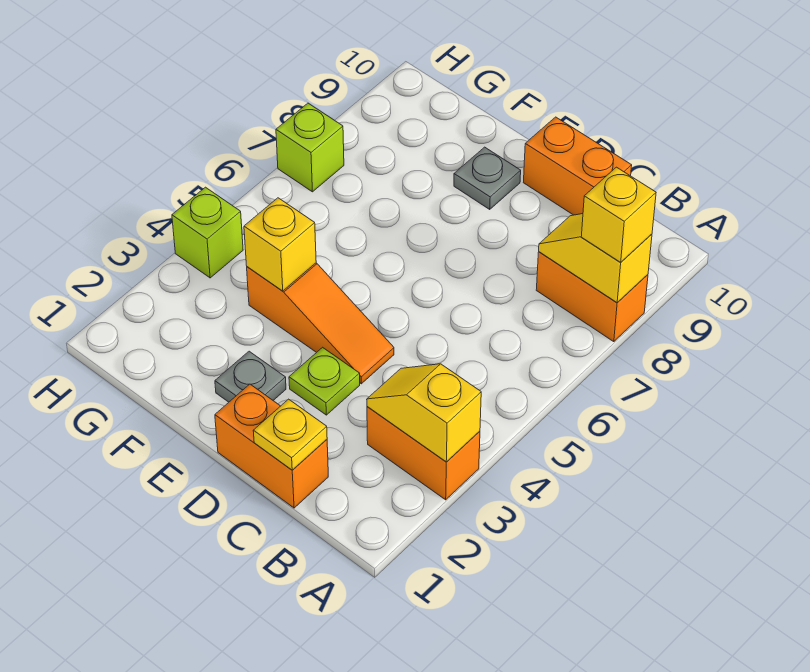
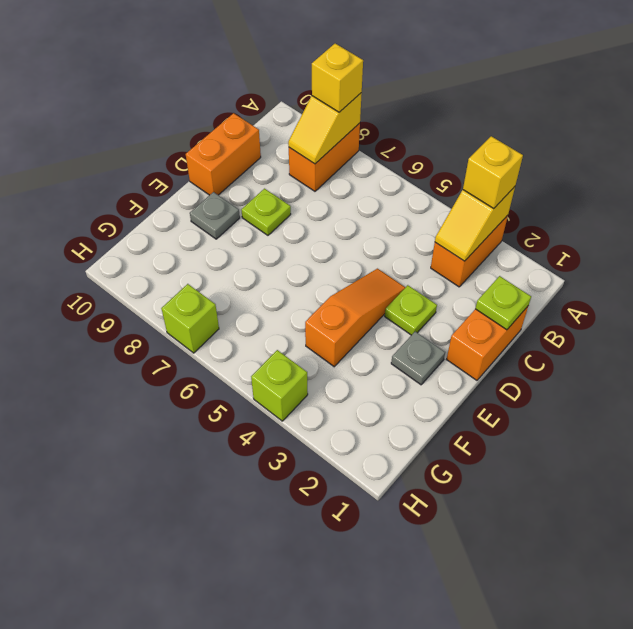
yellow plate C1 level 2 -> lime plate C1 level 2
none -> lime plate D8 level 1
yellow brick F4 level 2 -> yellow brick A3 level 3

